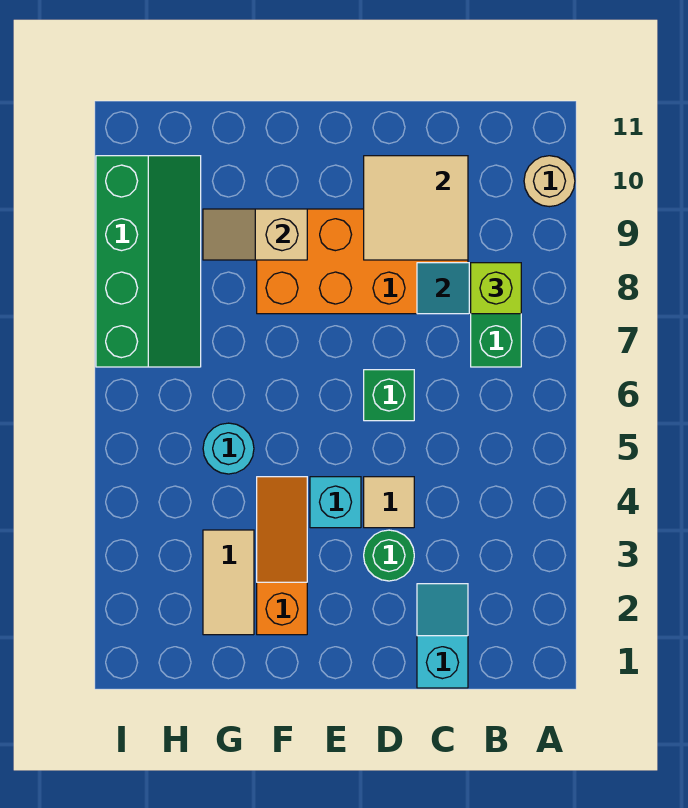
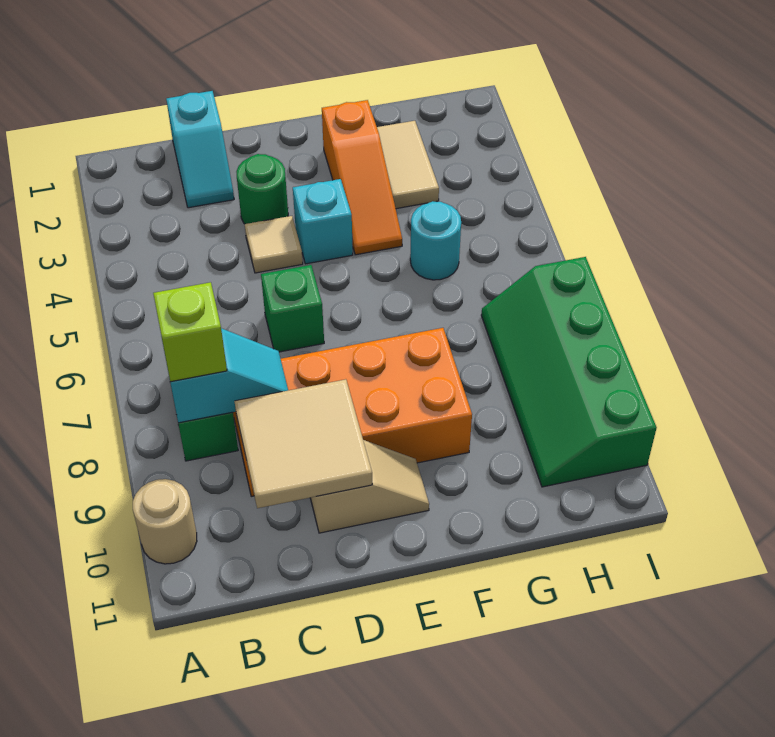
tan slope F9:G9 level 2 top F -> tan slope D10:E10 level 1 top D

